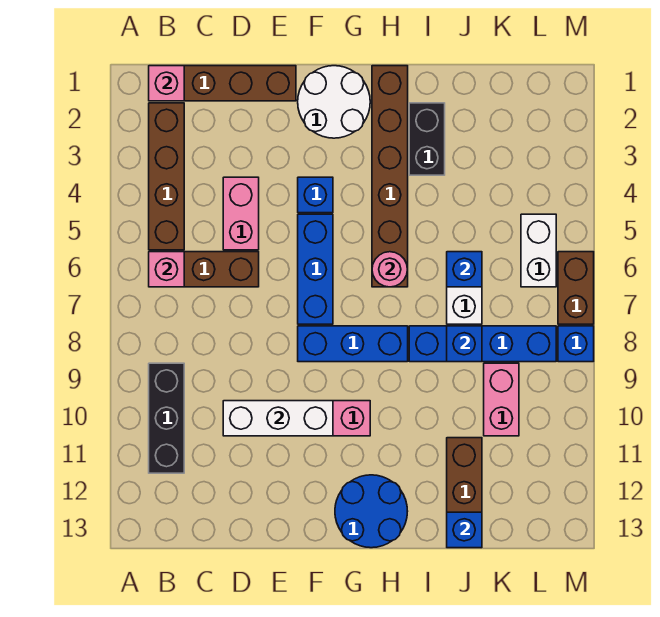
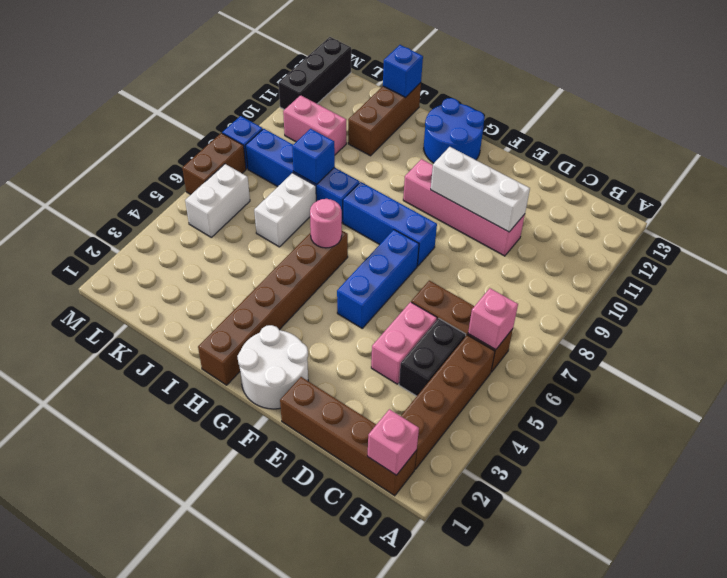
black brick B9:B11 level 1 -> black brick M11:M13 level 1
blue brick F4 level 1 -> none
black brick I2:I3 level 1 -> black brick C4:C5 level 1
blue brick J6 level 2 -> none
pink brick K9:K10 level 1 -> pink brick K10:L10 level 1

